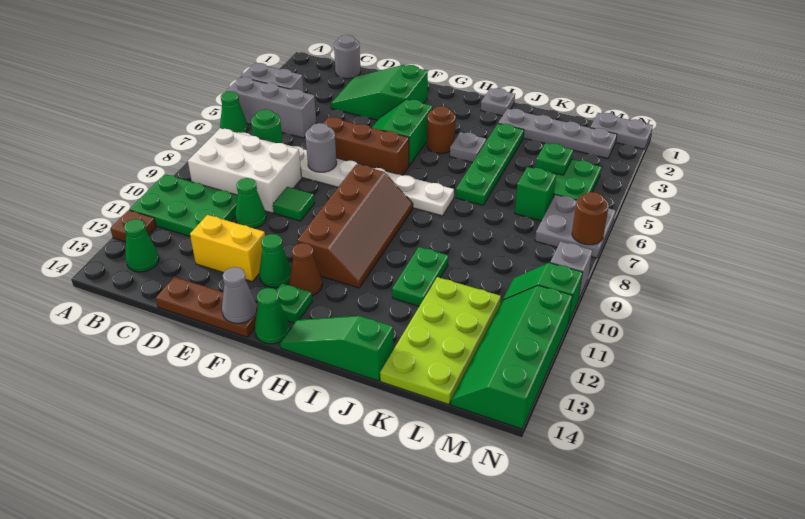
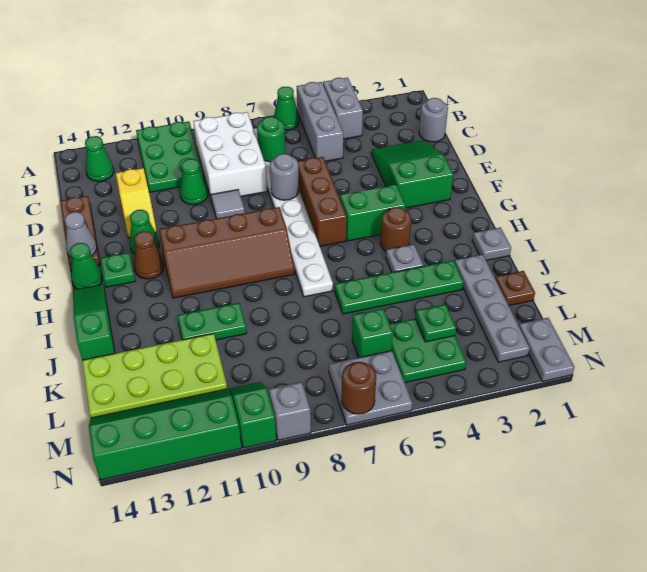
brown plate A12 level 1 -> brown plate K1 level 1
yellow brick D12:E12 level 1 -> yellow slope D12:E12 level 1 top D
green tile E9 level 1 -> grey tile E9 level 1

